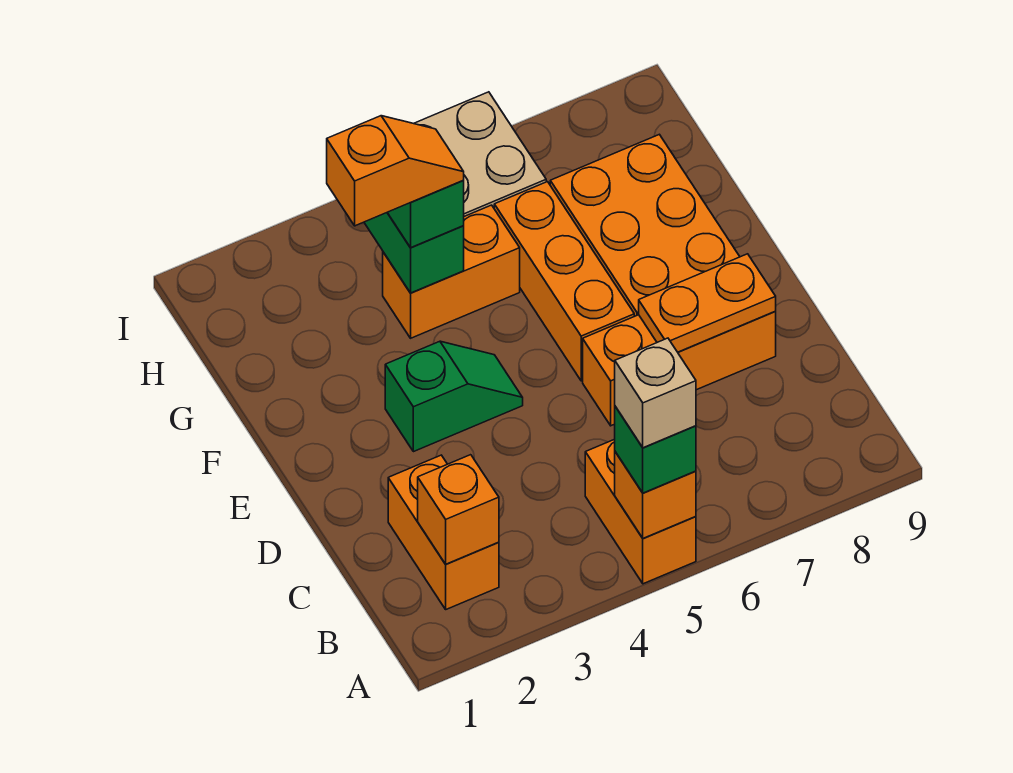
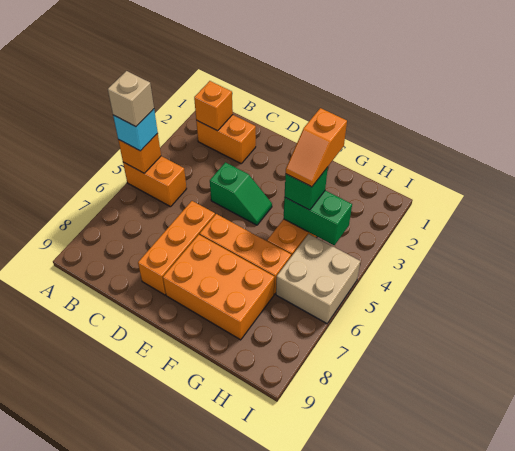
green brick A5 level 3 -> cyan brick A5 level 3
orange plate D7:D8 level 2 -> none
green slope E3:E4 level 1 top 3 -> green slope D4:E4 level 1 top D

